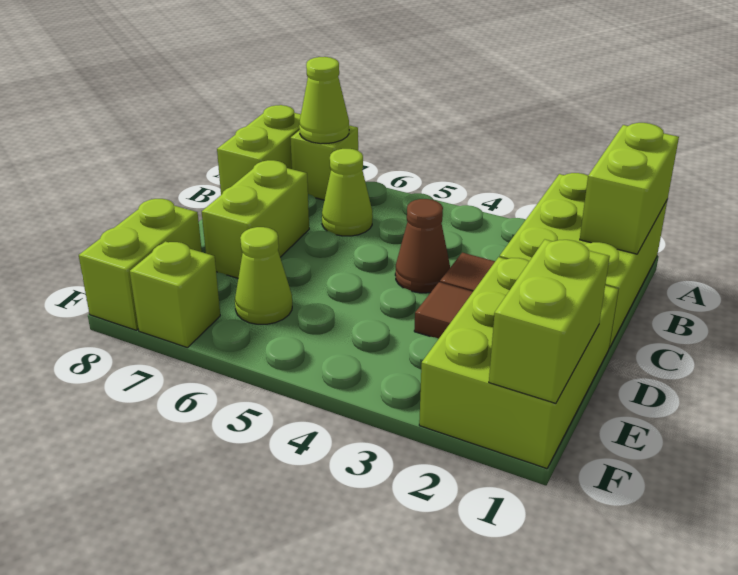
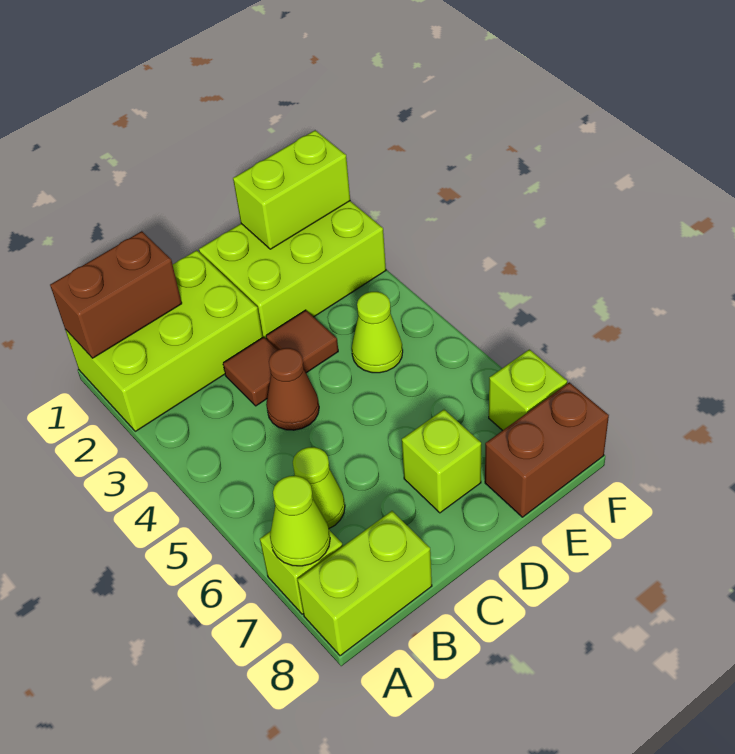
lime brick A1:B1 level 2 -> brown brick A1:B1 level 2
lime brick C7:D7 level 1 -> lime brick D7 level 1
lime cone E6 level 1 -> lime cone E4 level 1
lime brick E8:F8 level 1 -> brown brick E8:F8 level 1

